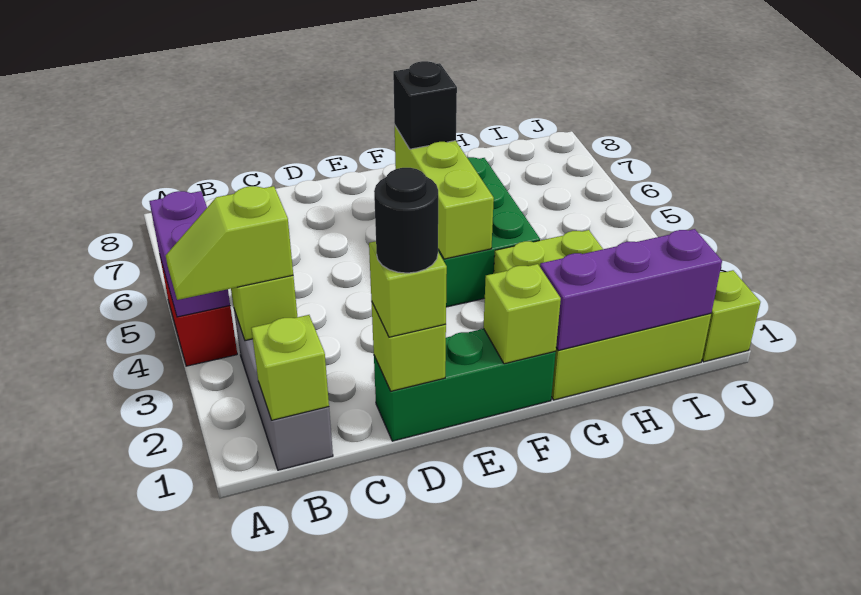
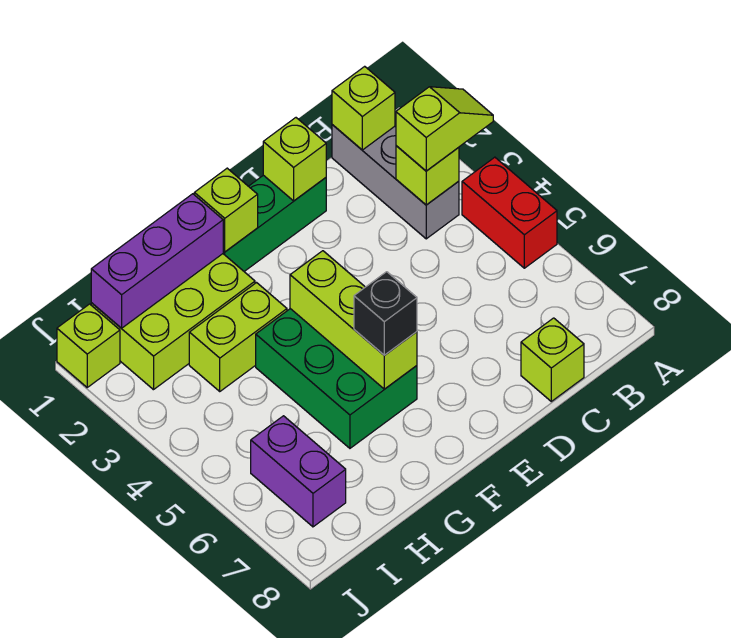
purple brick A4:A5 level 2 -> purple brick I6:I7 level 1
lime brick D1 level 3 -> lime brick C8 level 1
black round brick D1 level 4 -> none

